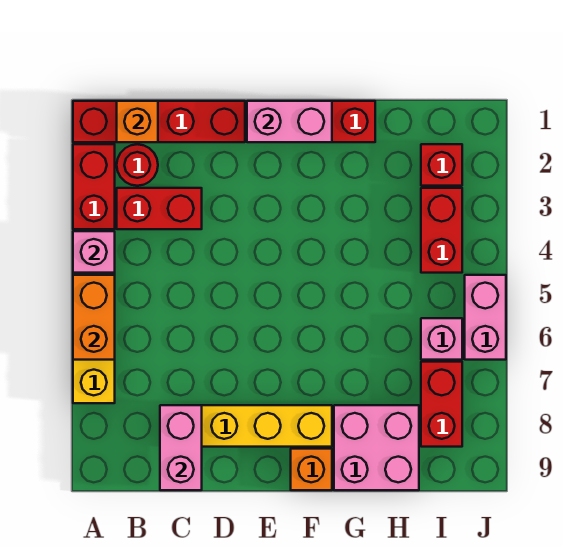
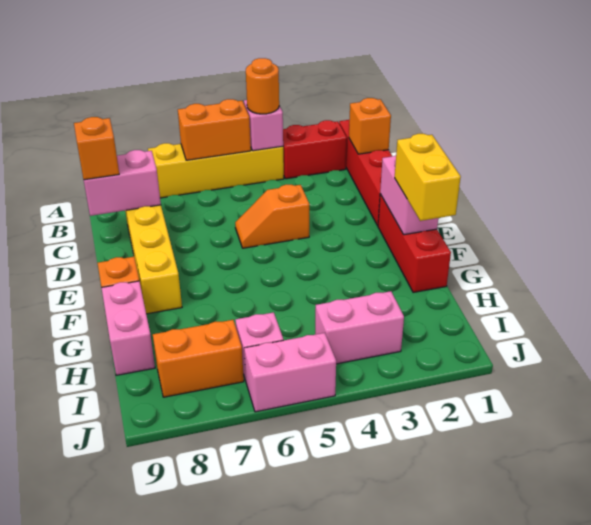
none -> orange round brick A4 level 3
red round brick B2 level 1 -> none
red brick B3:C3 level 1 -> none
none -> orange brick C9 level 3
none -> orange slope D4:D5 level 1 top 4
none -> yellow brick F1:G1 level 3
pink brick G8:H9 level 1 -> pink brick G9:H9 level 1
red brick I2 level 1 -> none
red brick I3:I4 level 1 -> pink brick I3:I4 level 1
red brick I7:I8 level 1 -> orange brick I7:I8 level 1

